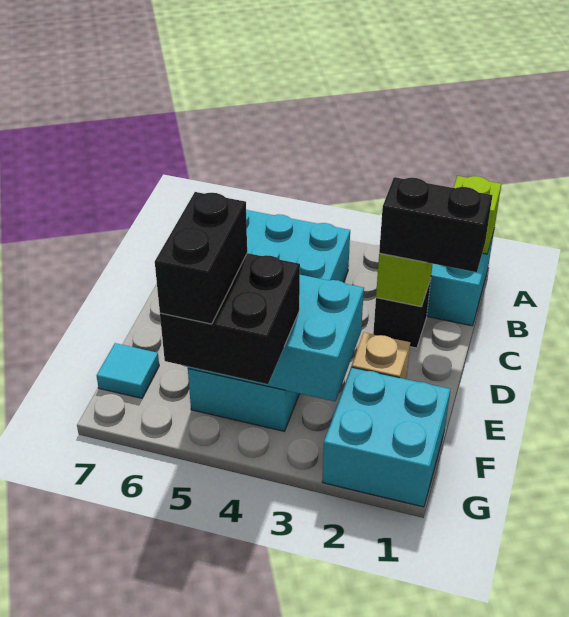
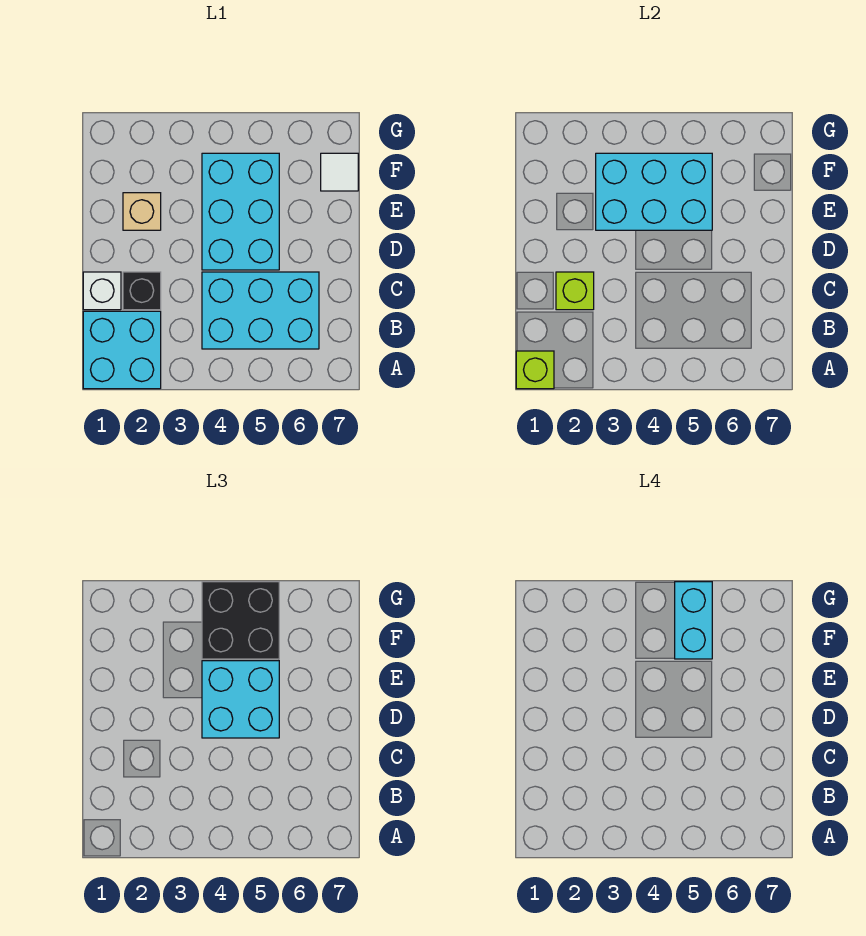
none -> white brick C1 level 1
black brick C1:C2 level 3 -> none
cyan brick F1:G2 level 1 -> cyan brick D4:E5 level 3
black brick F5:G5 level 4 -> cyan brick F5:G5 level 4
cyan tile F7 level 1 -> white tile F7 level 1

